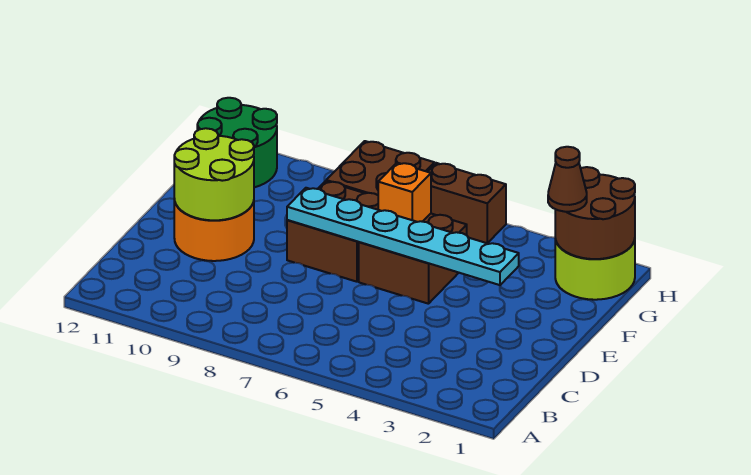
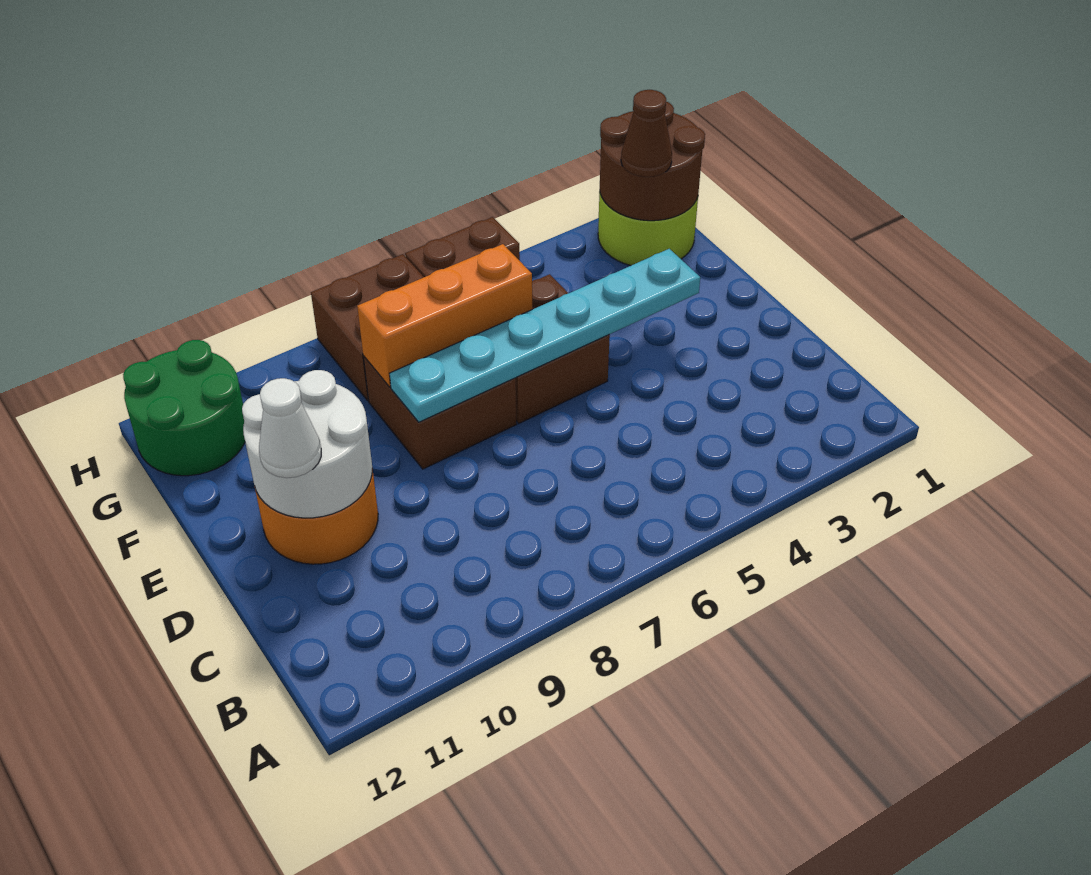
lime round brick D10:E11 level 2 -> white round brick D10:E11 level 2
none -> white cone D11 level 3
orange brick F6 level 2 -> orange brick F6:F8 level 2

